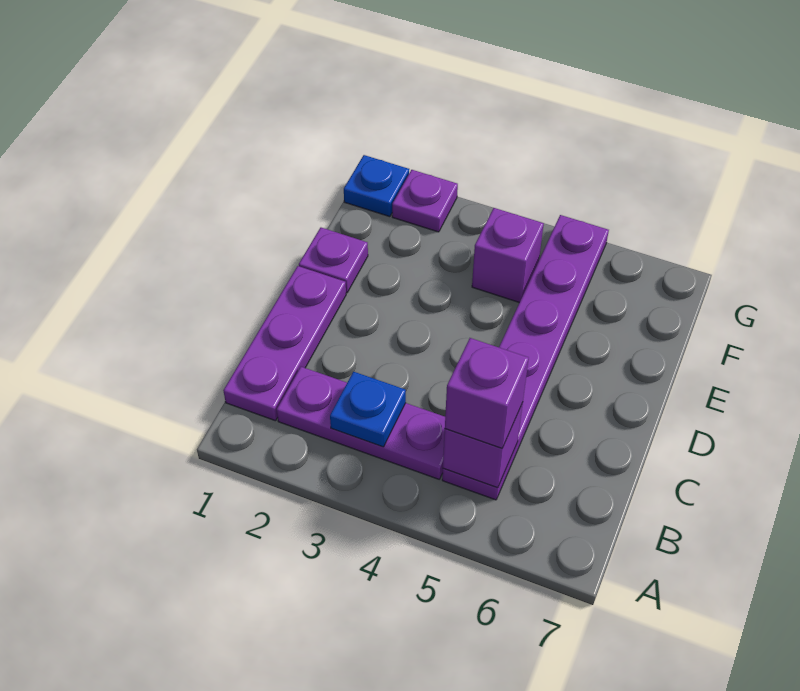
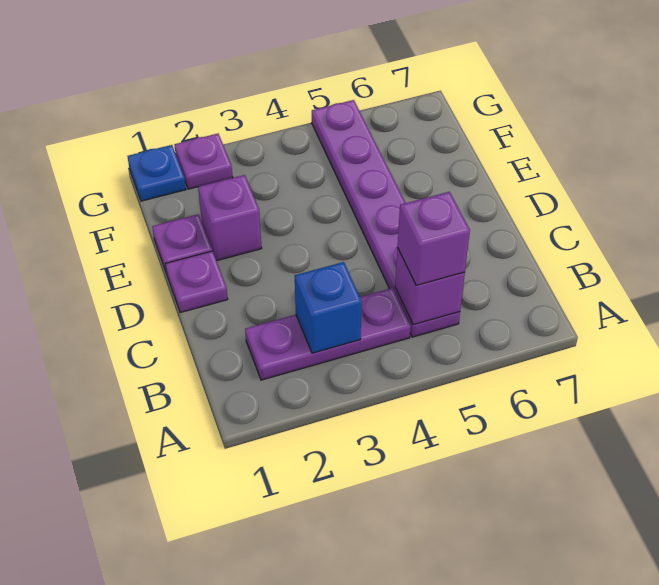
purple plate B1:D1 level 1 -> purple plate D1 level 1
blue plate B3 level 2 -> blue brick B3 level 2
purple brick F4 level 1 -> purple brick E2 level 1

